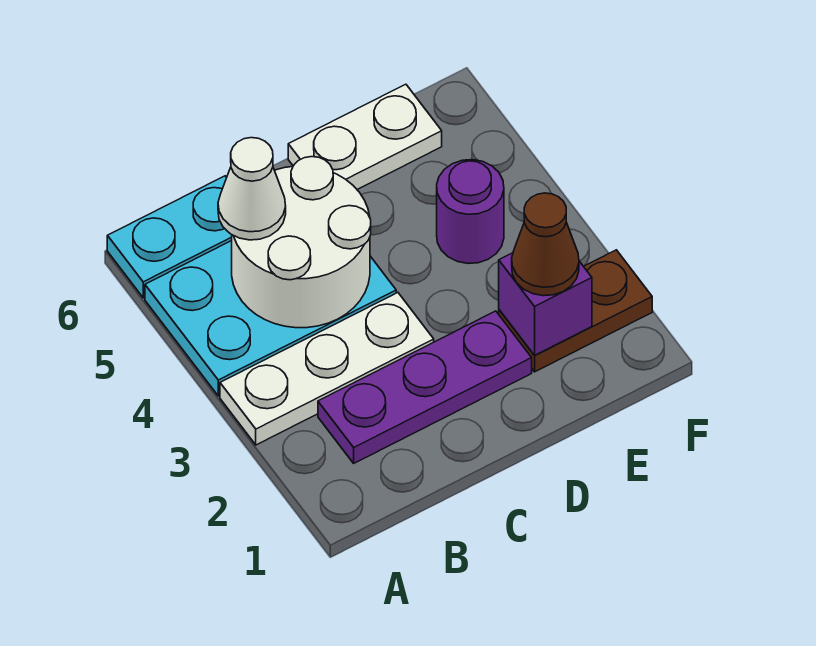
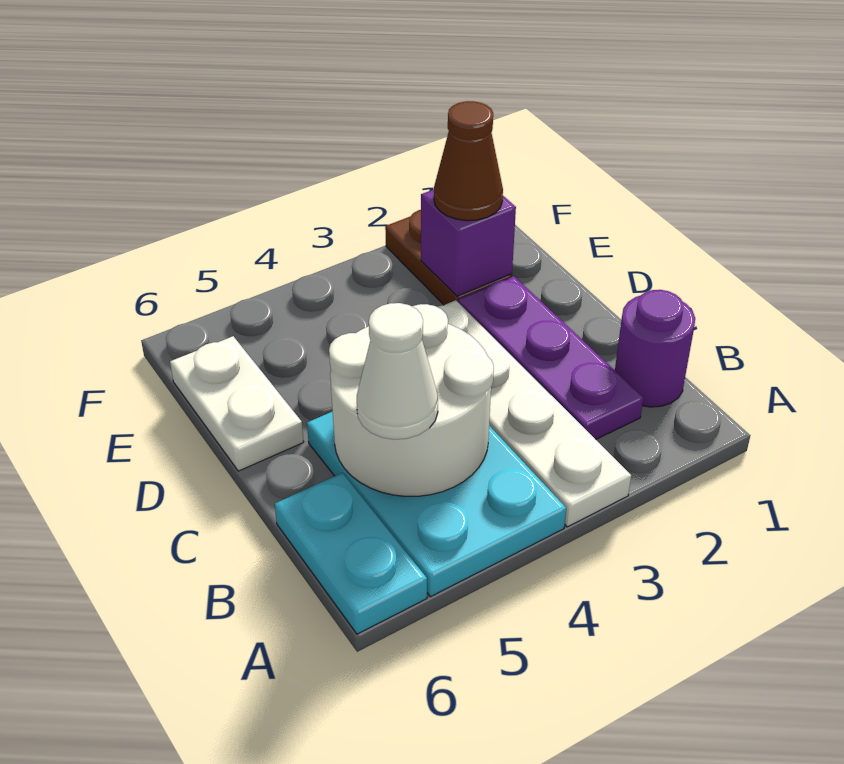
white plate A3:C3 level 1 -> white plate A3:D3 level 1
purple round brick E4 level 1 -> purple round brick B1 level 1

